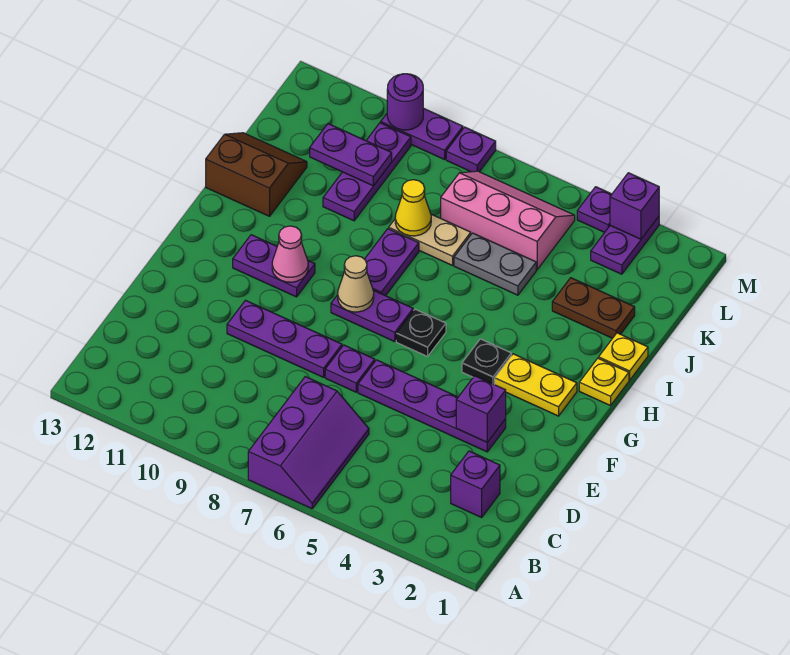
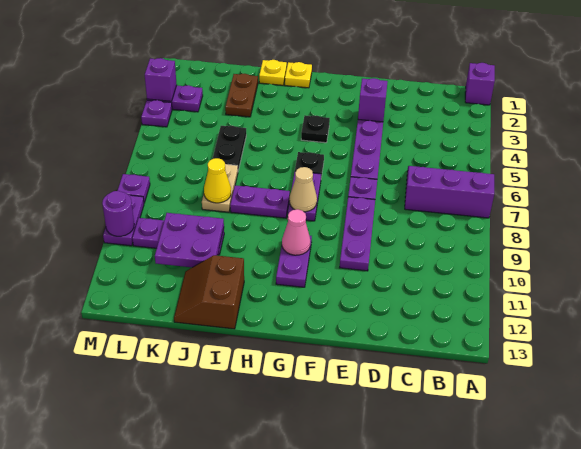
purple brick C2 level 1 -> purple brick A1 level 1
yellow plate G2:G3 level 1 -> none
grey plate J5:J6 level 1 -> black plate J5:J6 level 1
pink slope K5:L7 level 1 top K -> none
purple plate K10:K11 level 2 -> purple plate J10:K11 level 2

